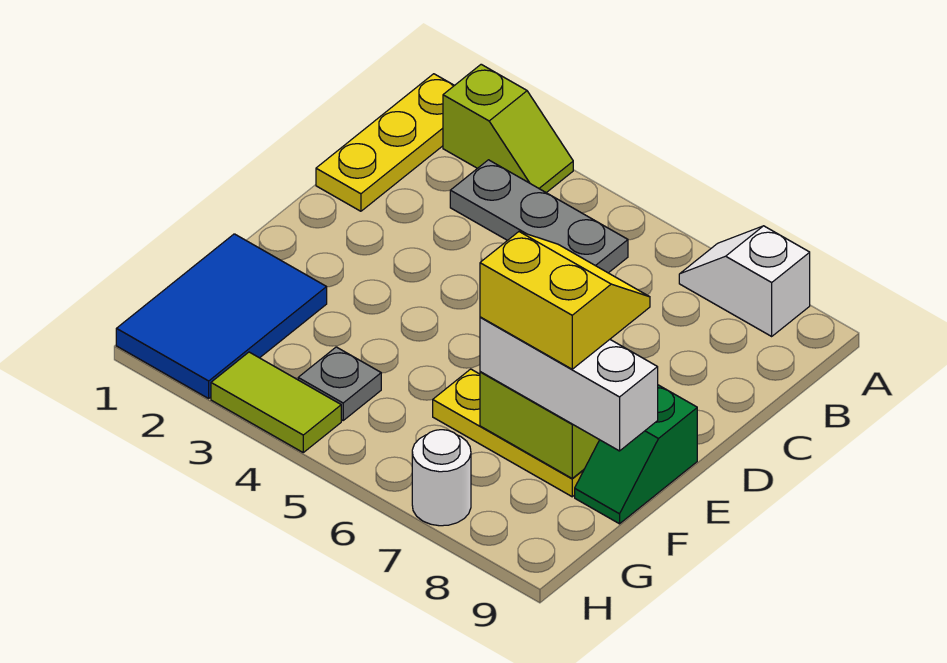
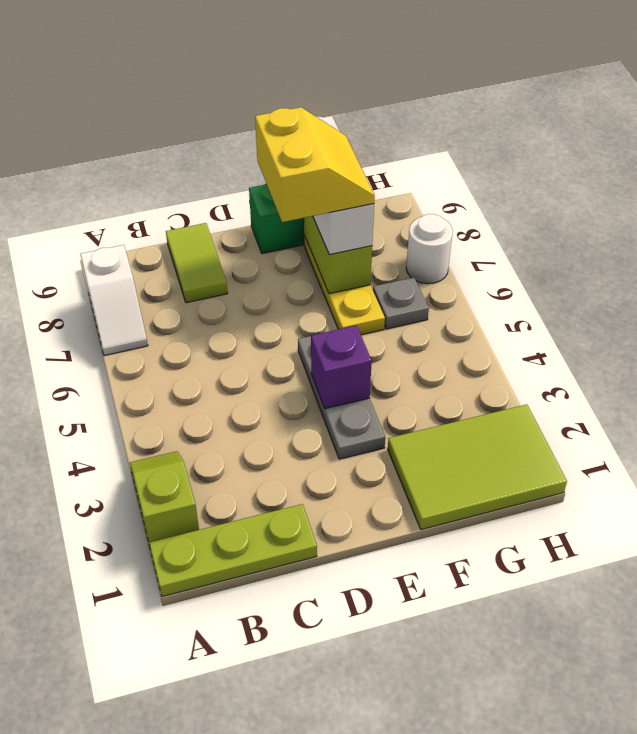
yellow plate A1:C1 level 1 -> lime plate A1:C1 level 1
grey plate B3:B5 level 1 -> grey plate E3:E5 level 1
none -> purple brick E4 level 2
yellow slope E7:F8 level 4 top F -> yellow slope E7:F8 level 4 top E
blue tile F1:H2 level 1 -> lime tile F1:H2 level 1
grey plate G4 level 1 -> grey plate G6 level 1
lime tile H3:H4 level 1 -> lime tile C8:C9 level 1

